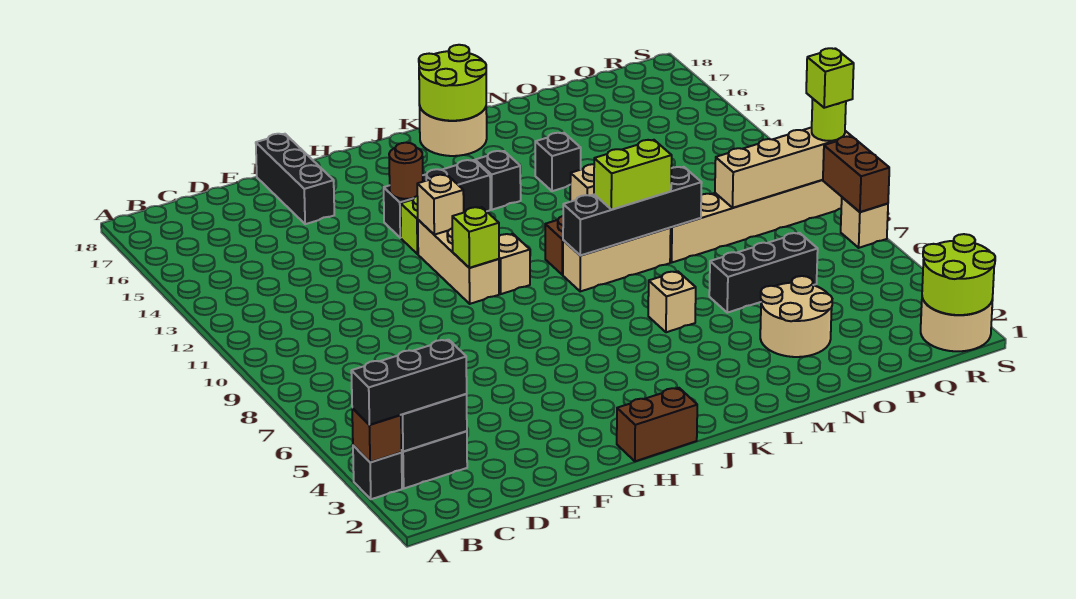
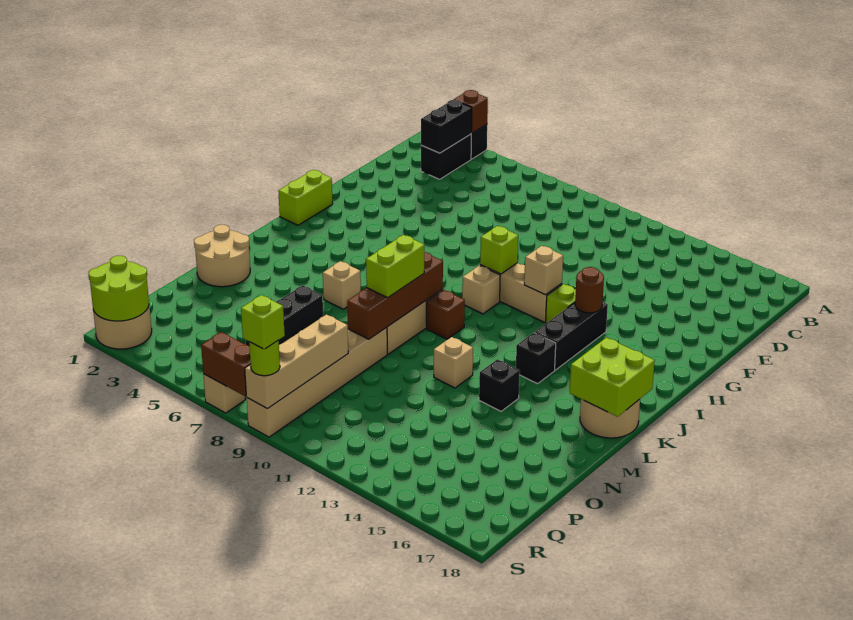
black brick A3:C3 level 3 -> none
black brick F16:F18 level 1 -> none
brown brick H1:I1 level 1 -> lime brick H1:I1 level 1
black brick K9:N9 level 2 -> brown brick K9:N9 level 2
lime round brick K17:L18 level 2 -> lime brick K17:L18 level 2
tan round brick N3:O4 level 1 -> tan round brick M1:N2 level 1

